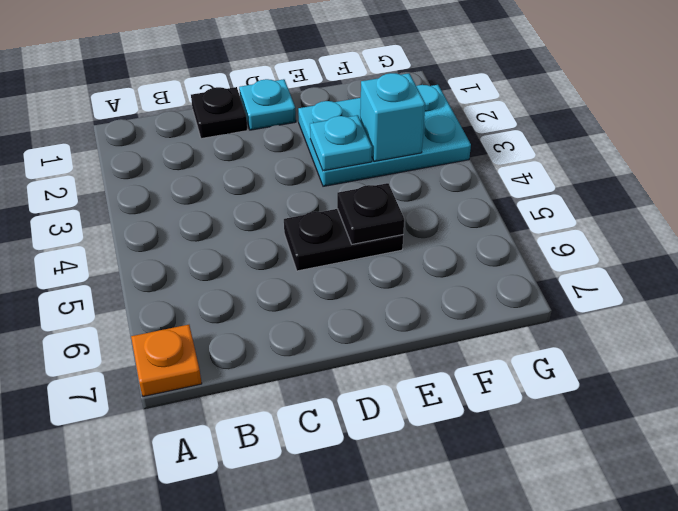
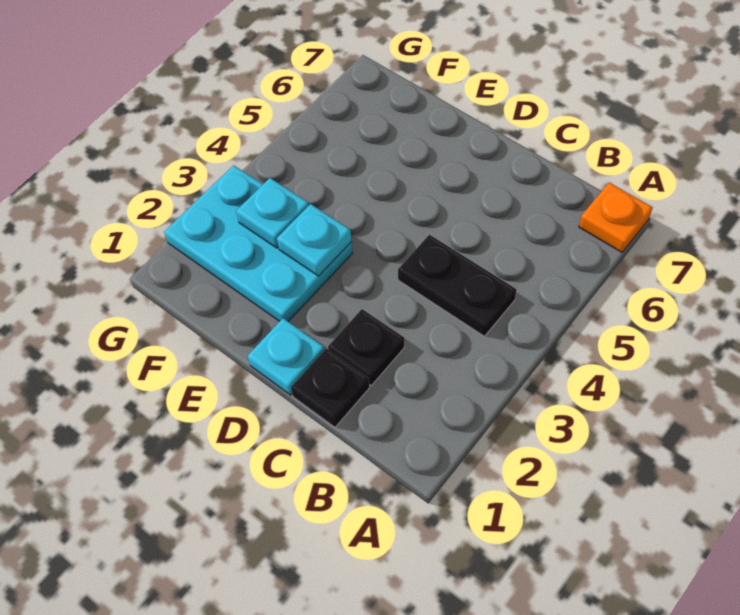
black plate D5:E5 level 1 -> black plate B4:C4 level 1
black plate E5 level 2 -> black plate C2 level 1
cyan brick F3 level 2 -> cyan plate F3 level 2

